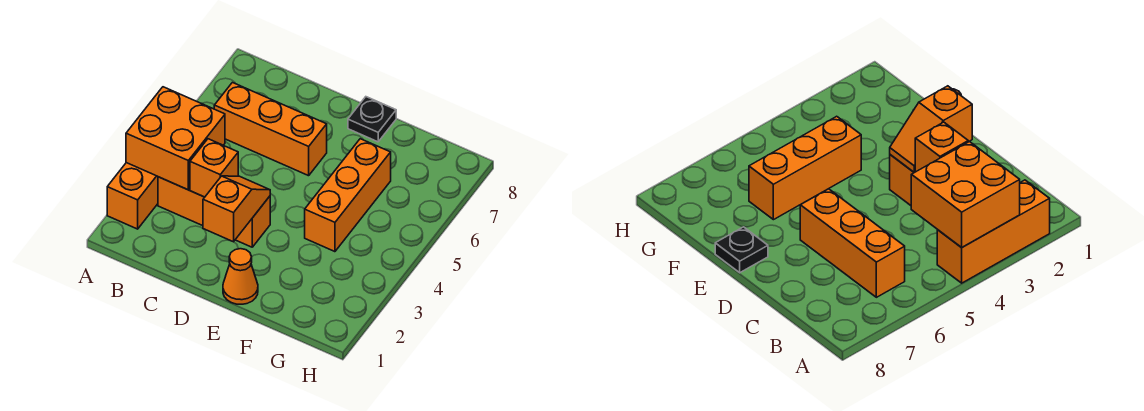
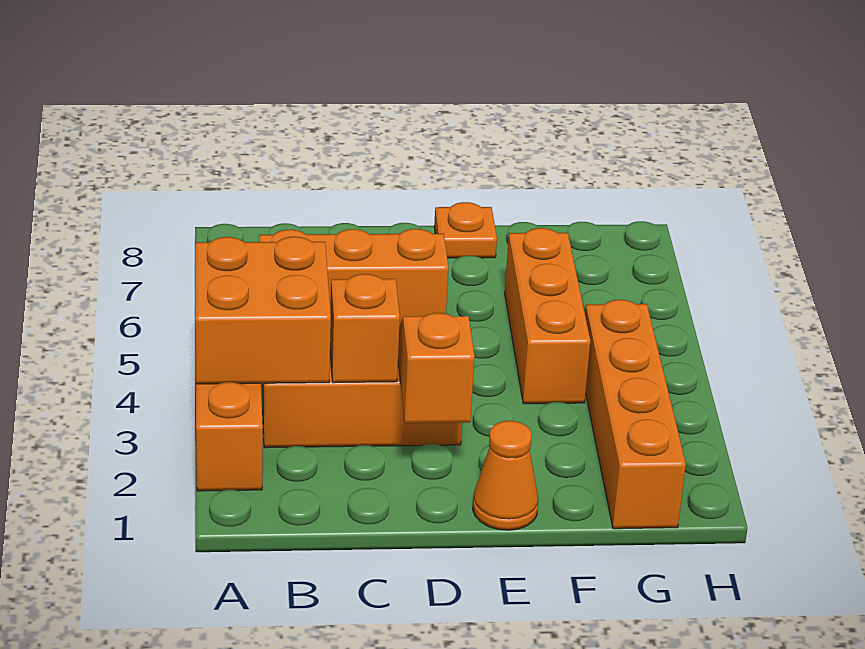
black plate E8 level 1 -> orange plate E8 level 1
none -> orange brick G1:G4 level 1

